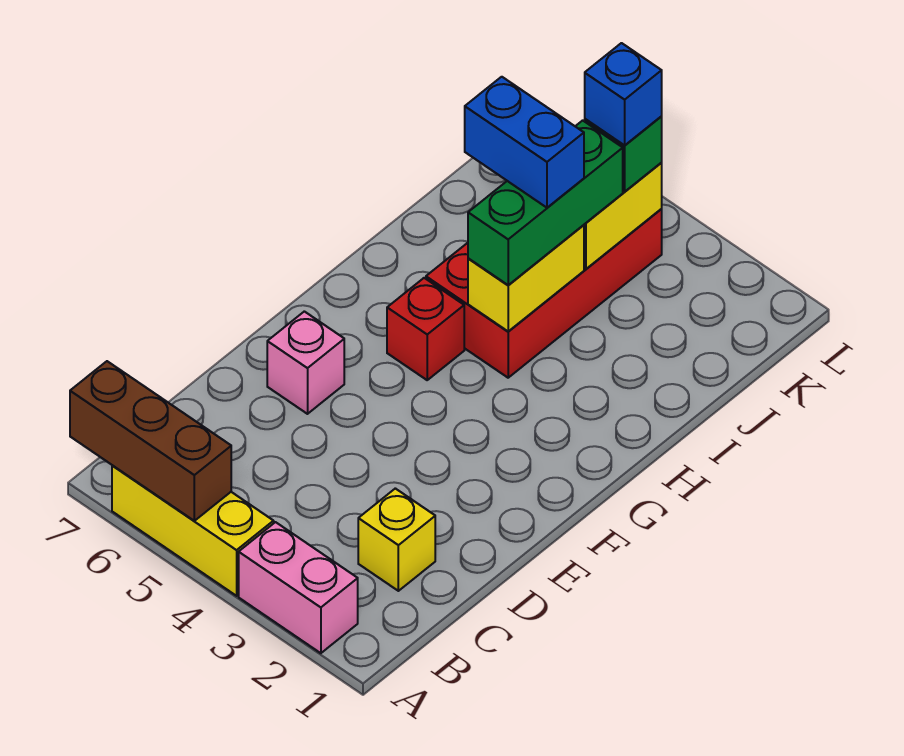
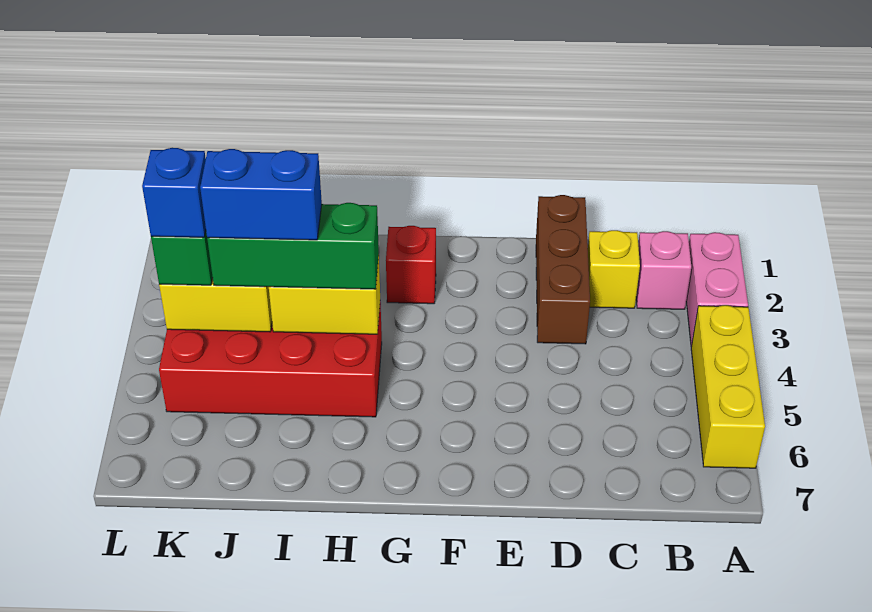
brown brick A5:A7 level 2 -> brown brick D1:D3 level 1
pink brick E6 level 1 -> pink brick B2 level 1
red brick G5 level 1 -> red brick G2 level 1
blue brick I4:I5 level 4 -> blue brick I4:J4 level 4

